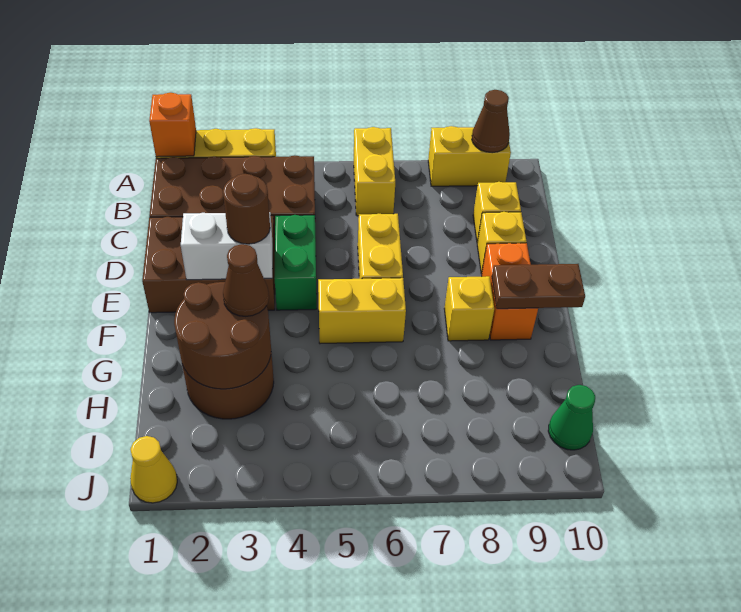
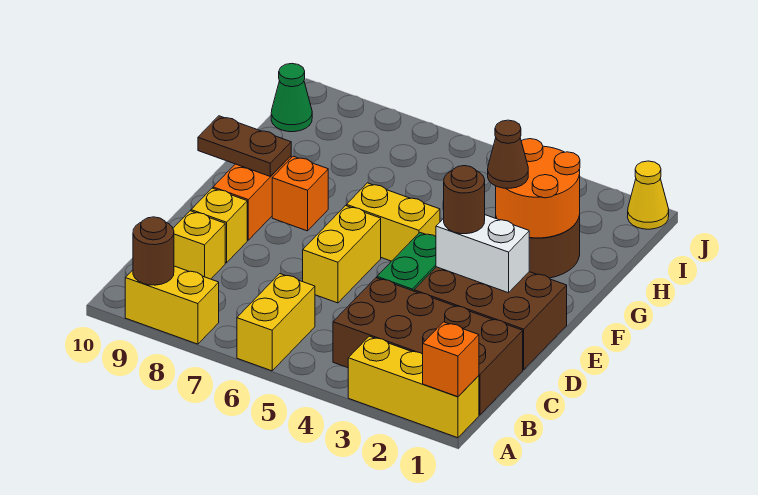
brown cone A9 level 2 -> brown round brick A9 level 2
yellow brick F8 level 1 -> orange brick F8 level 1
brown round brick G2:H3 level 2 -> orange round brick G2:H3 level 2

